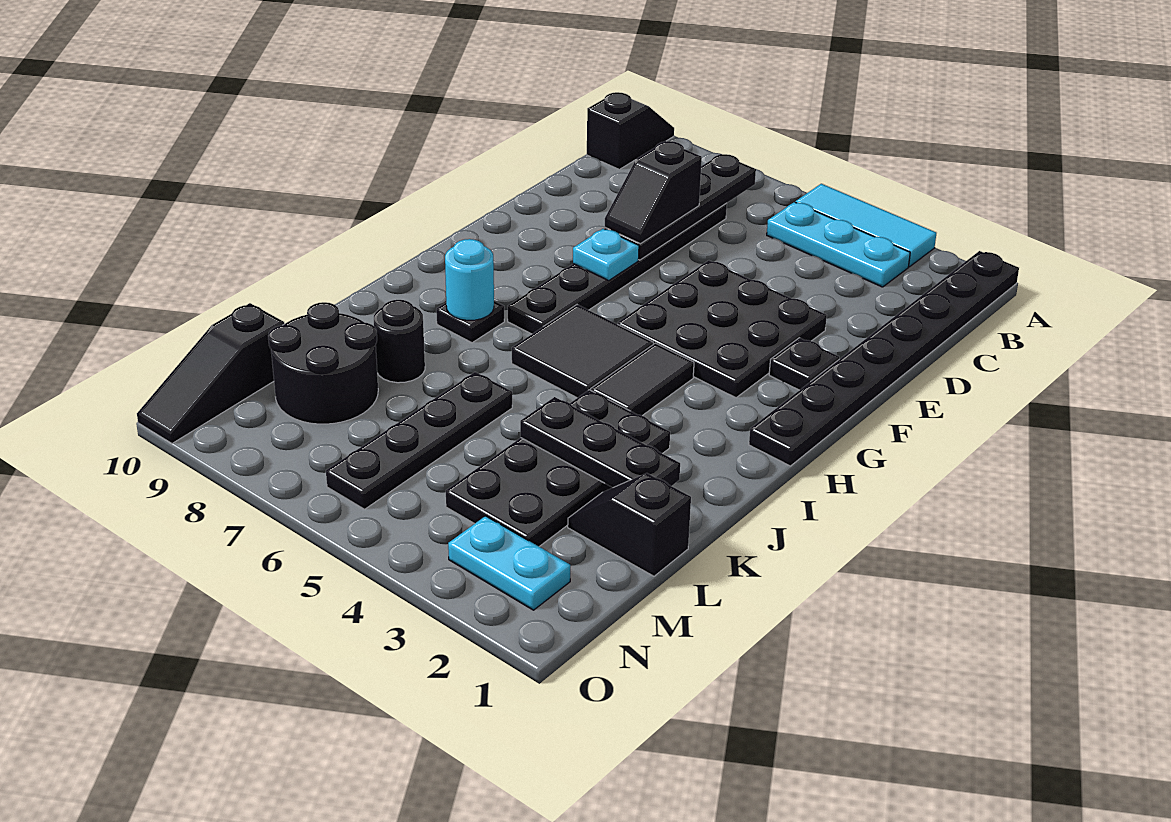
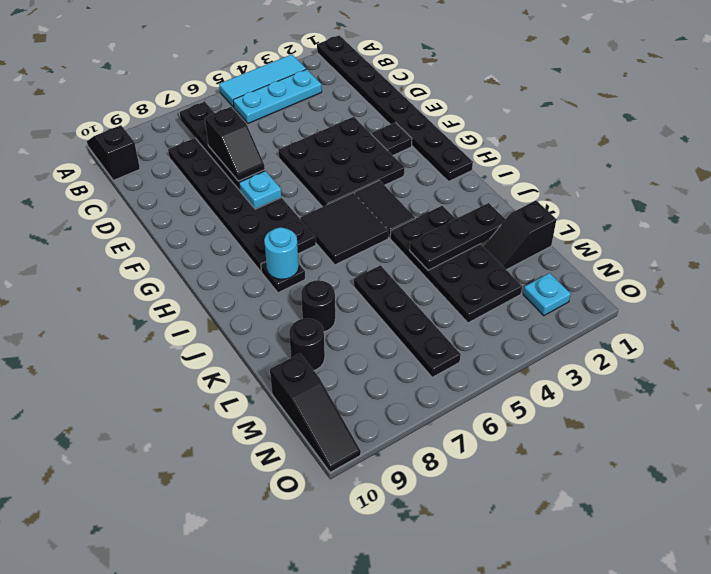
black plate C7:H7 level 1 -> black plate C7:H8 level 1
black round brick L8:M9 level 1 -> black round brick L9 level 1
cyan plate N2:N3 level 1 -> cyan plate N2 level 1

